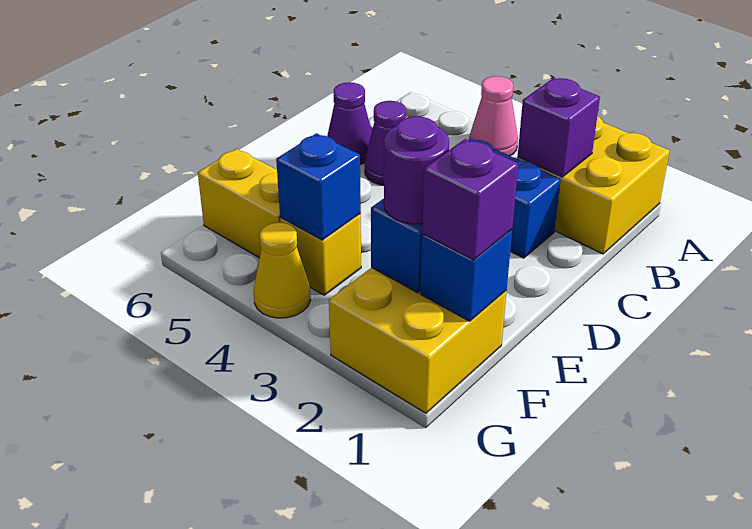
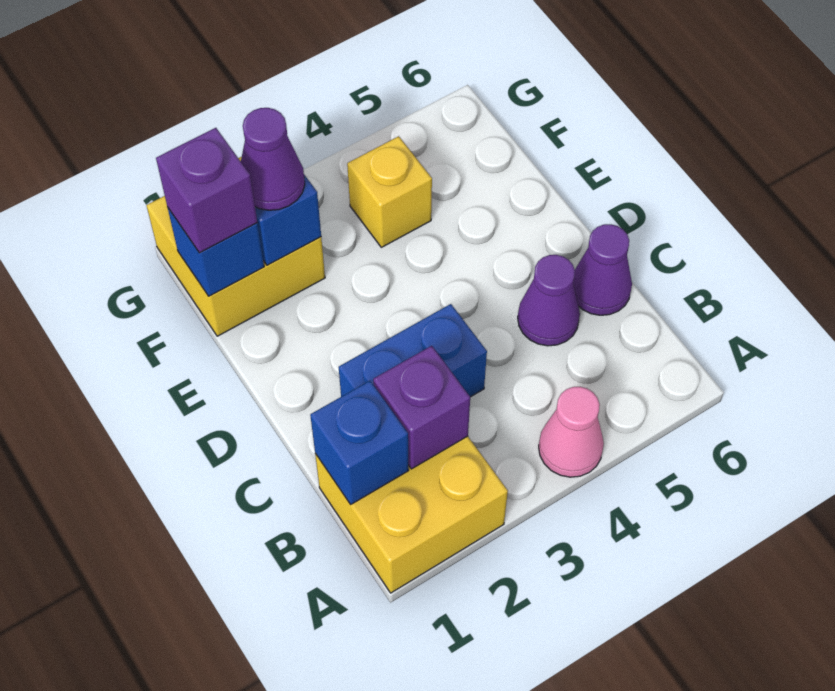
purple round brick F2 level 3 -> purple cone F2 level 3
blue brick F4 level 2 -> blue brick B1 level 2
yellow brick F5:F6 level 1 -> none
yellow cone G4 level 1 -> none

